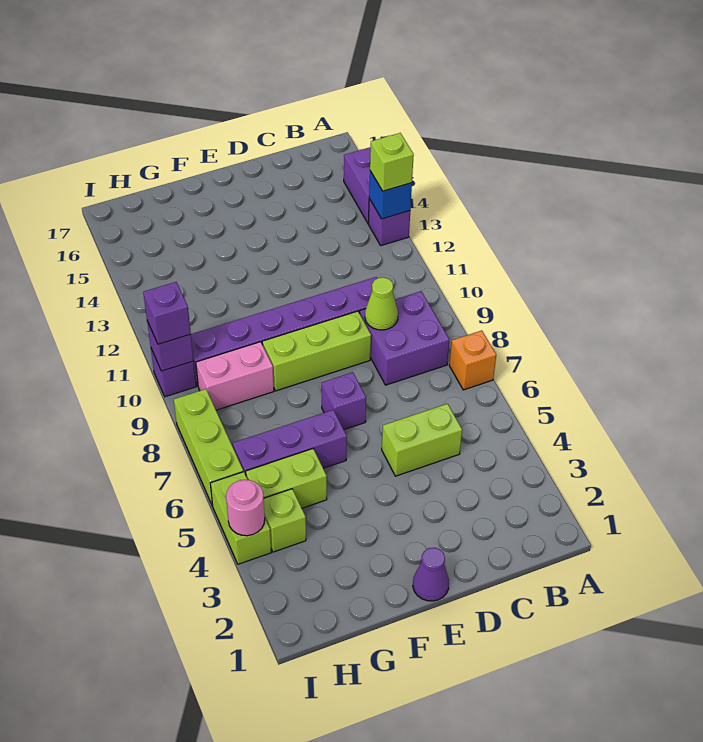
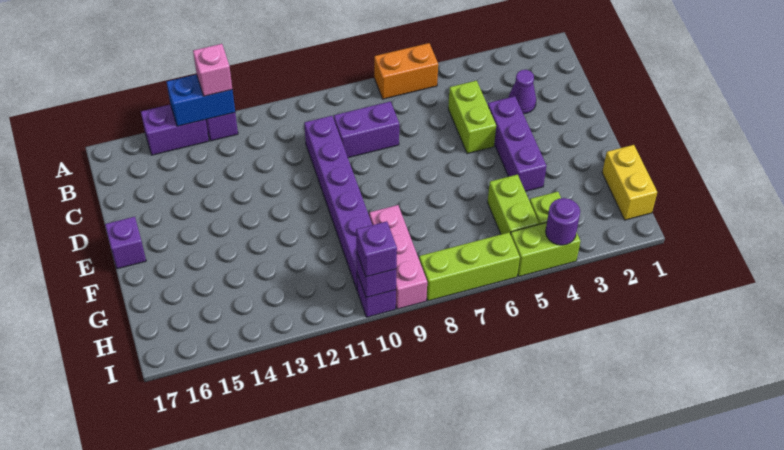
orange brick A7 level 1 -> orange brick A6:A7 level 1
blue brick A13 level 2 -> blue brick A13:A14 level 2
lime brick A13 level 3 -> pink brick A13 level 3
purple brick B8:C9 level 1 -> purple brick C8:C9 level 1
lime cone C9 level 2 -> none
lime brick D9:F9 level 1 -> none
purple cone E1 level 1 -> purple cone C3 level 1
purple brick E7 level 1 -> purple brick E17 level 1
purple brick F6:H6 level 1 -> purple brick D4:F4 level 1
none -> yellow brick G1:H1 level 1
pink brick G9:H9 level 1 -> pink brick G9:I9 level 1
pink round brick I4 level 2 -> purple round brick I4 level 2

